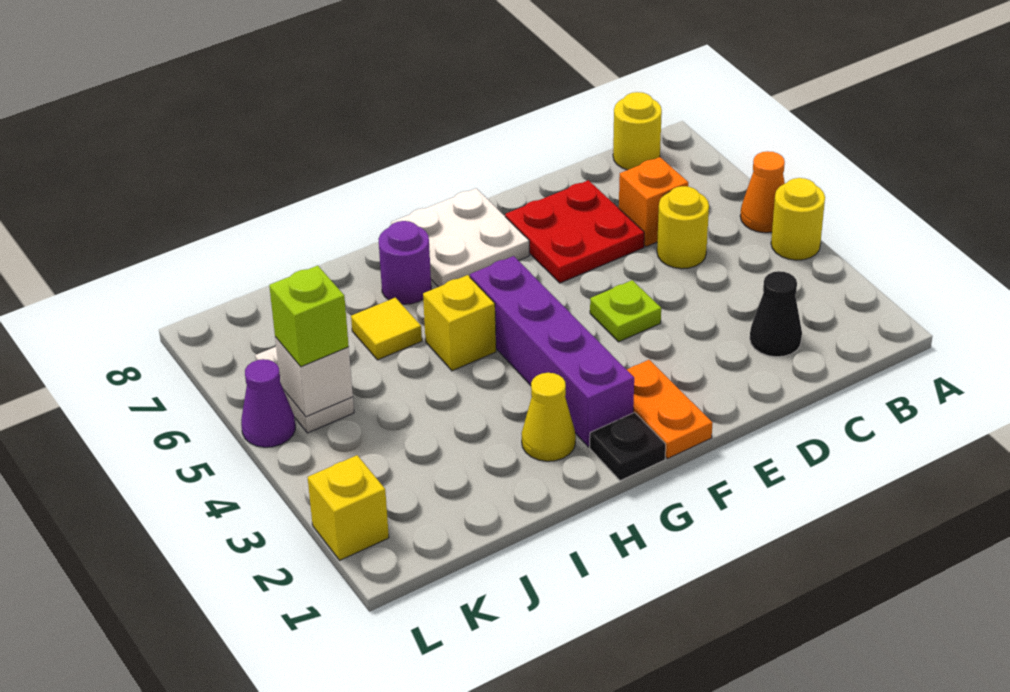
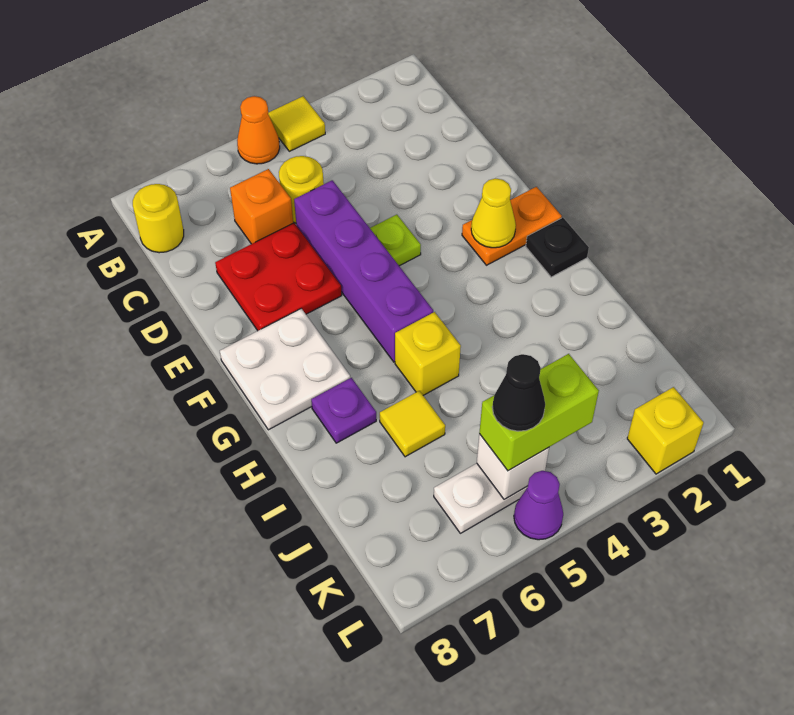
yellow round brick A4 level 1 -> yellow tile A4 level 1
black cone C2 level 1 -> black cone K5 level 4
purple brick G2:G5 level 1 -> purple brick D5:G5 level 1
yellow cone H2 level 1 -> yellow cone F2 level 2
purple round brick H7 level 1 -> purple plate H7 level 1
lime brick K5 level 3 -> lime brick K4:K5 level 3

